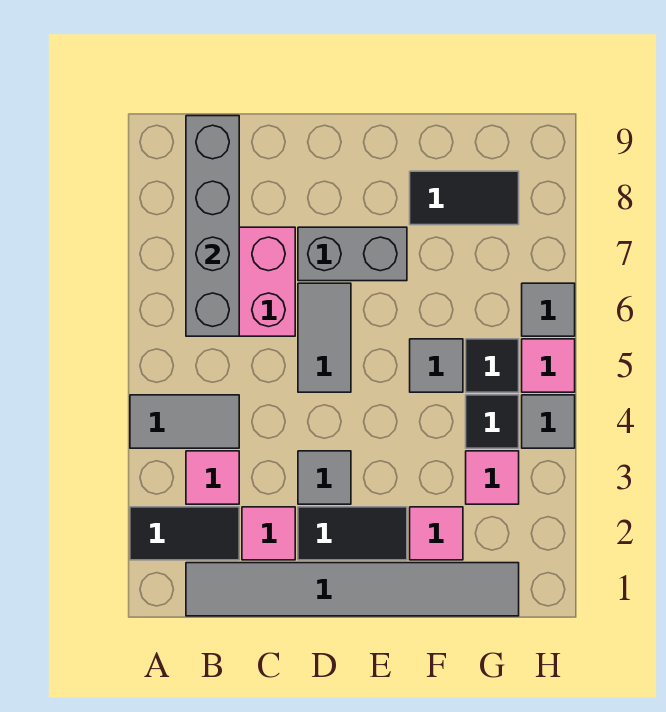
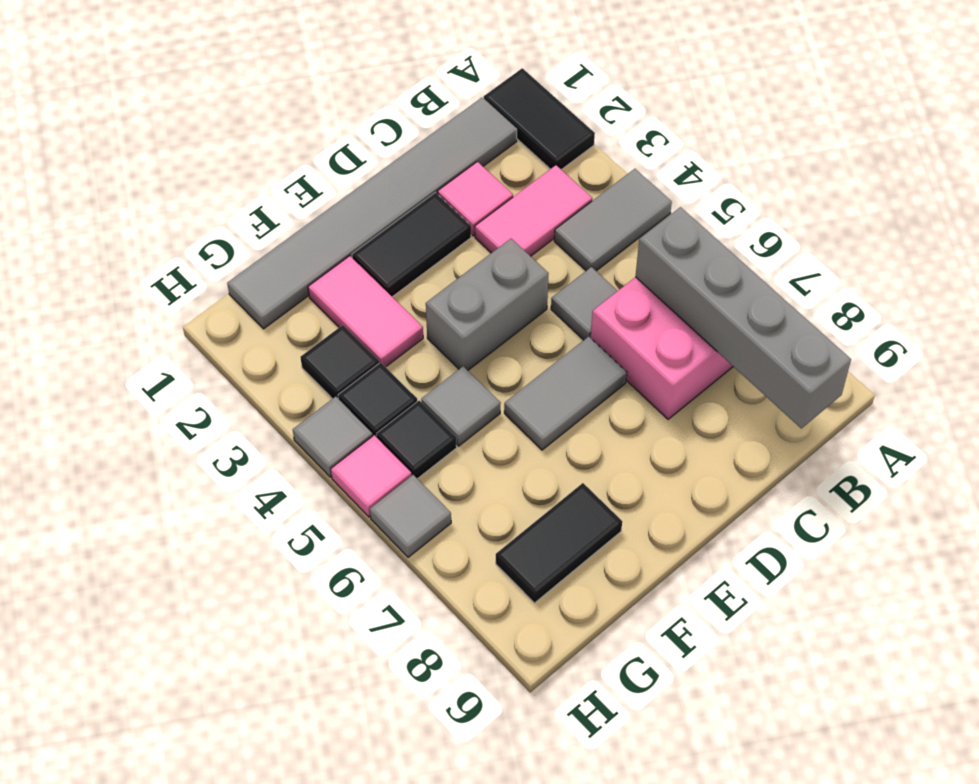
black tile A2:B2 level 1 -> black tile A1:A2 level 1
pink tile B3 level 1 -> pink tile B3:C3 level 1
grey tile D3 level 1 -> grey tile C5 level 1
grey tile D5:D6 level 1 -> grey tile D6:E6 level 1
grey brick D7:E7 level 1 -> grey brick D4:E4 level 1
pink tile F2 level 1 -> pink tile F2:F3 level 1
pink tile G3 level 1 -> black tile G3 level 1

